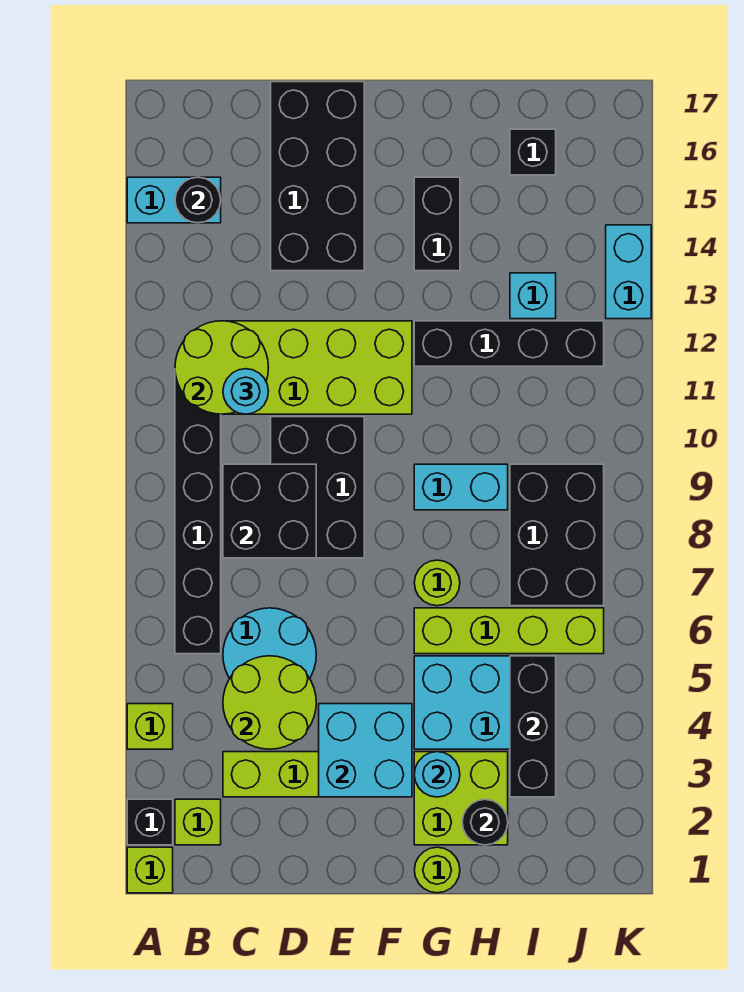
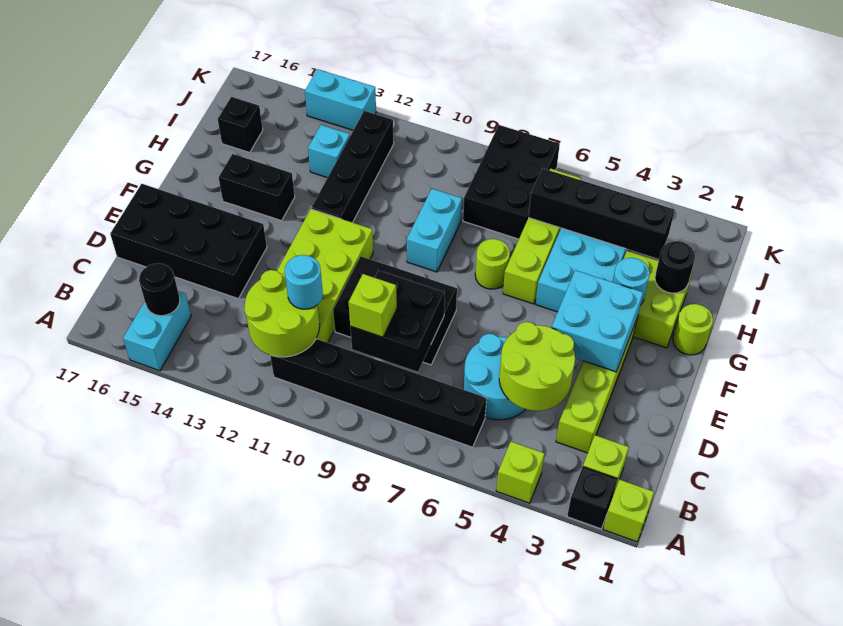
none -> lime brick C9 level 3
black brick I3:I5 level 2 -> black brick I3:I6 level 2
black brick I7:J9 level 1 -> black brick I7:K8 level 1

